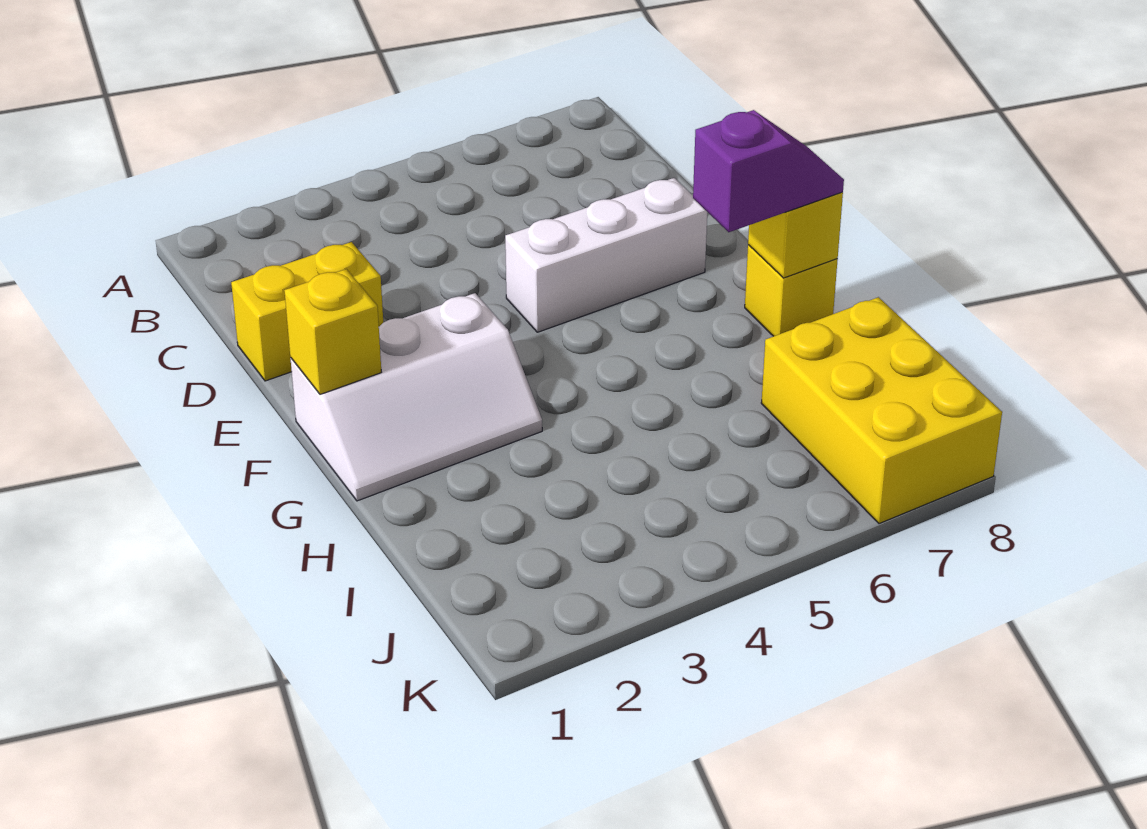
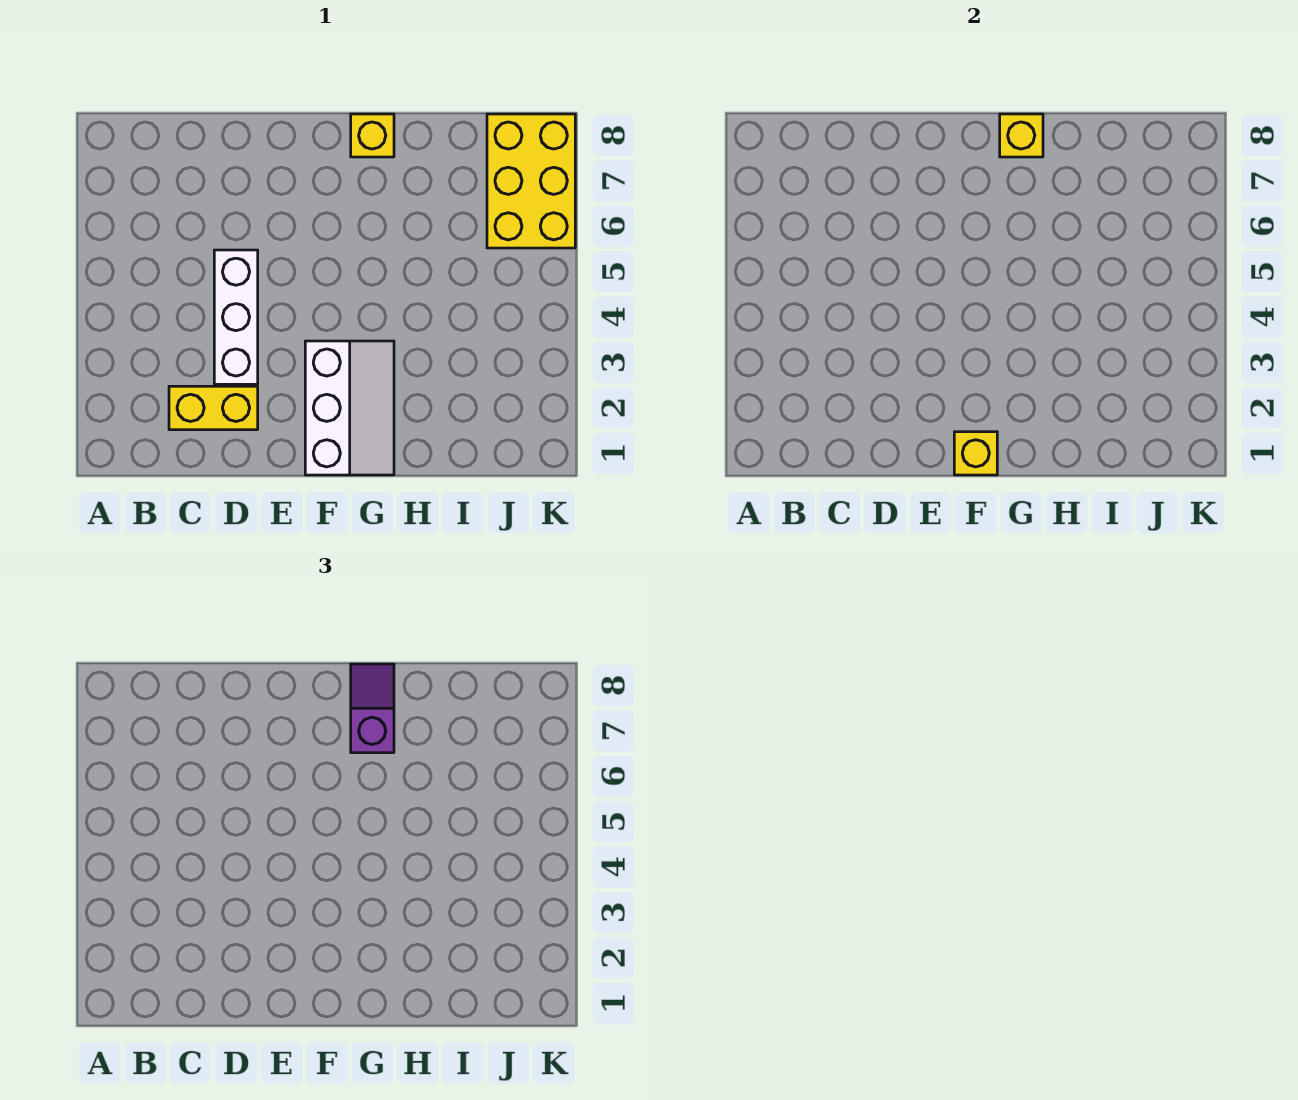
yellow brick D1:D2 level 1 -> yellow brick C2:D2 level 1
white brick E5:E7 level 1 -> white brick D3:D5 level 1
yellow brick I7:K8 level 1 -> yellow brick J6:K8 level 1

